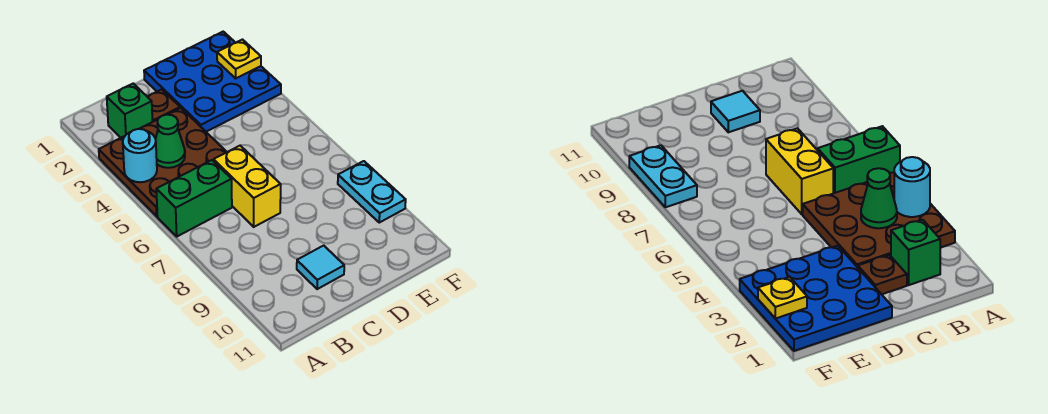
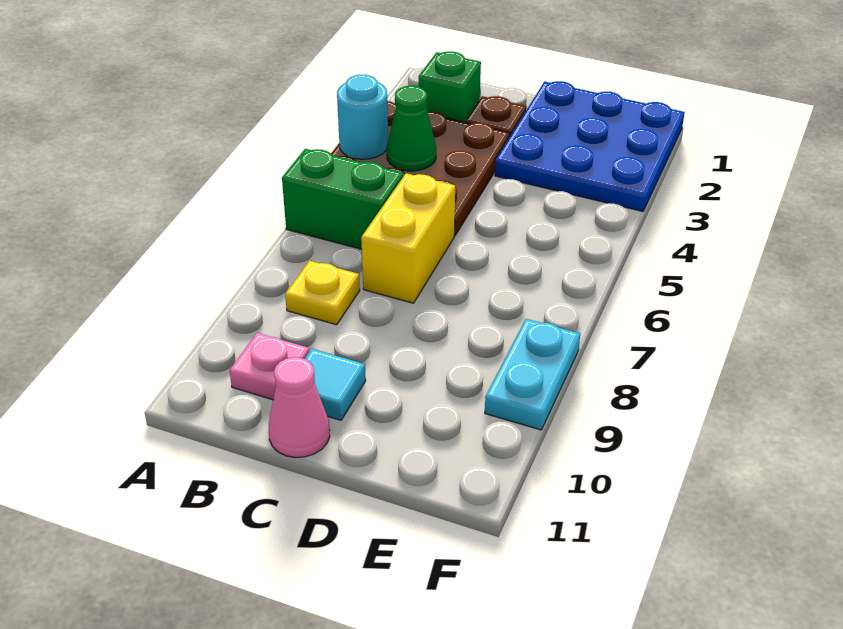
none -> pink plate B10 level 1
none -> pink cone C11 level 1
yellow plate F2 level 2 -> yellow plate B8 level 1

